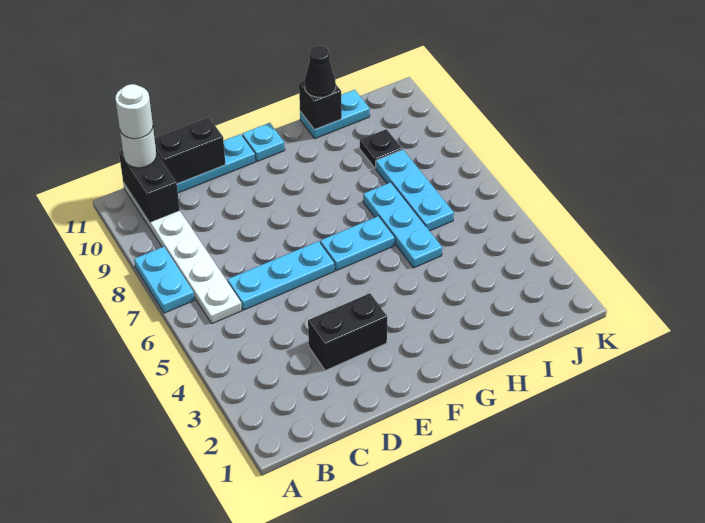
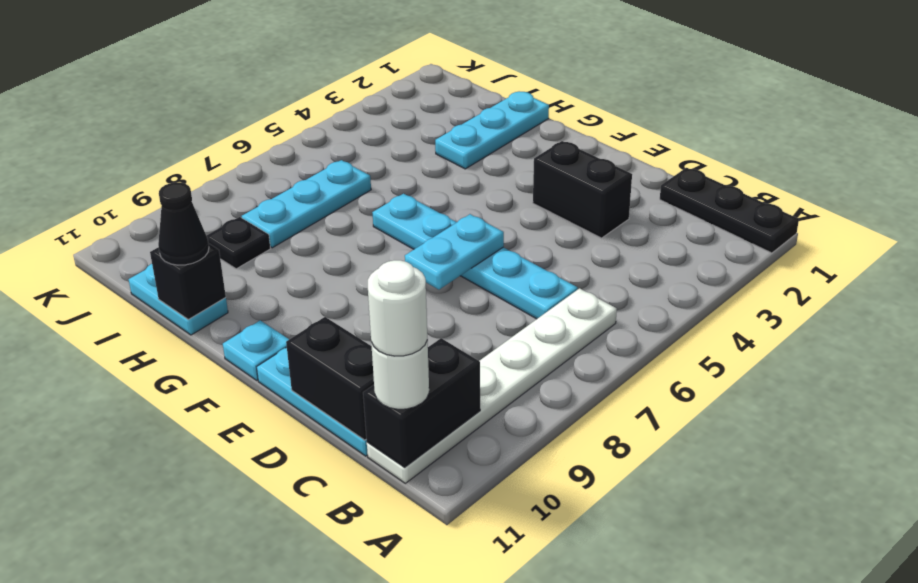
none -> black plate A1:C1 level 1
cyan plate A7:A8 level 1 -> cyan plate E6:E7 level 2
cyan plate H5:H7 level 1 -> cyan plate H1:H3 level 1

